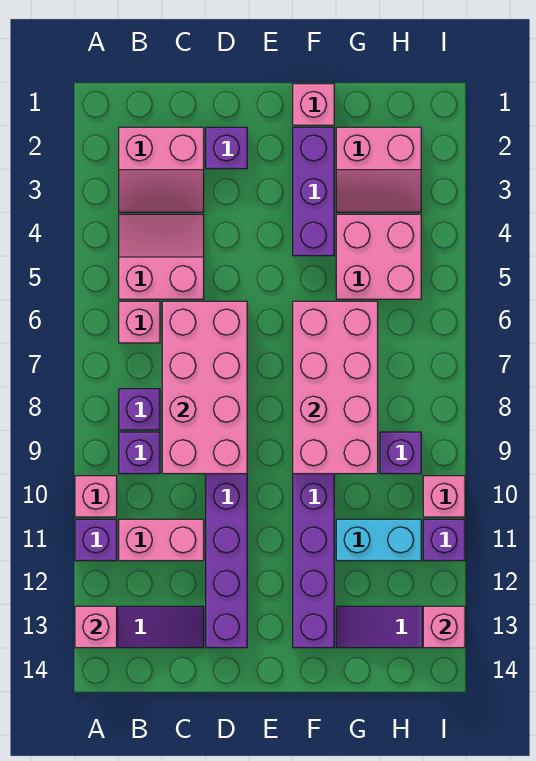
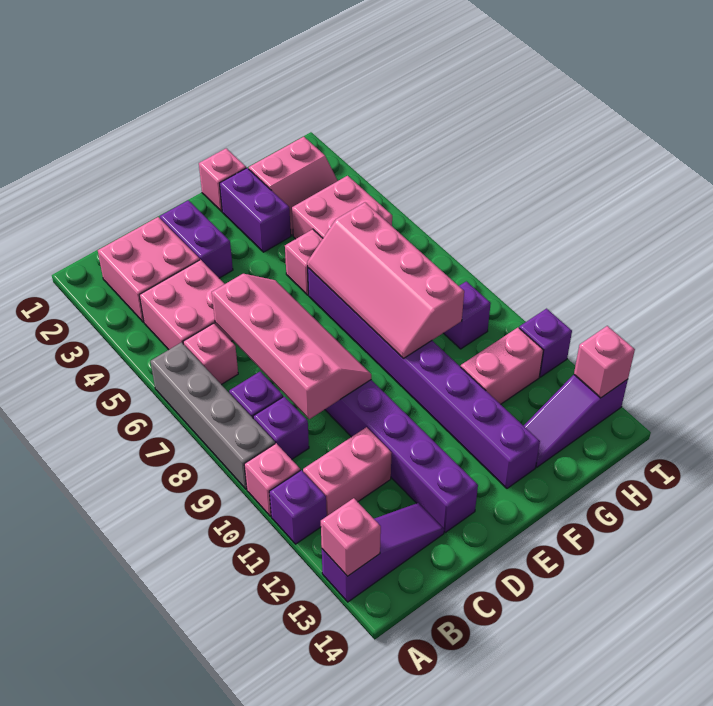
none -> grey brick A6:A9 level 1
pink slope B2:C3 level 1 top 2 -> pink brick B2:C3 level 1
pink slope B4:C5 level 1 top 5 -> pink brick B4:C5 level 1
pink brick C6:D9 level 2 -> pink slope C6:D9 level 2 top C
purple brick D2 level 1 -> purple brick D2:D3 level 1
purple brick F2:F4 level 1 -> purple brick F2:F3 level 1
pink brick F6:G9 level 2 -> pink slope F6:G9 level 2 top G
cyan brick G11:H11 level 1 -> pink brick G11:H11 level 1
pink brick I10 level 1 -> pink brick F5 level 1

